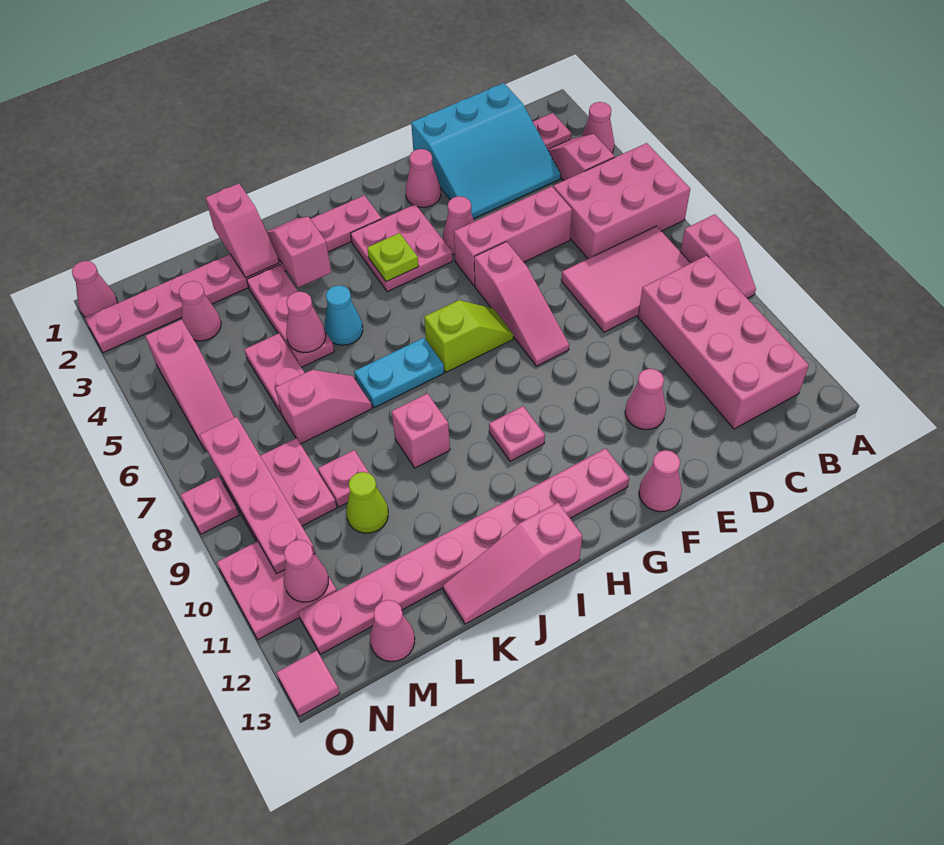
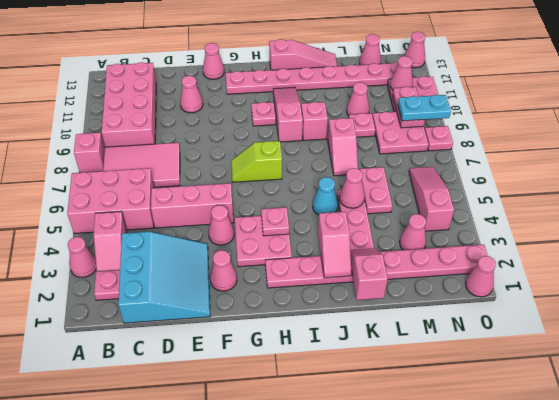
cyan slope C1:E3 level 1 top 1 -> cyan slope C1:E3 level 1 top C
pink slope F6:F8 level 1 top 6 -> pink slope I9:I11 level 1 top 9
lime plate H4 level 2 -> pink plate H4 level 2
cyan plate I7:J7 level 1 -> cyan plate N9:O9 level 3
pink slope K7:L7 level 1 top L -> pink slope K7:K8 level 1 top 8
lime cone L10 level 1 -> pink cone L10 level 1
pink plate N7:N10 level 2 -> pink plate N9:N10 level 2
pink tile O13 level 1 -> pink cone O13 level 1

